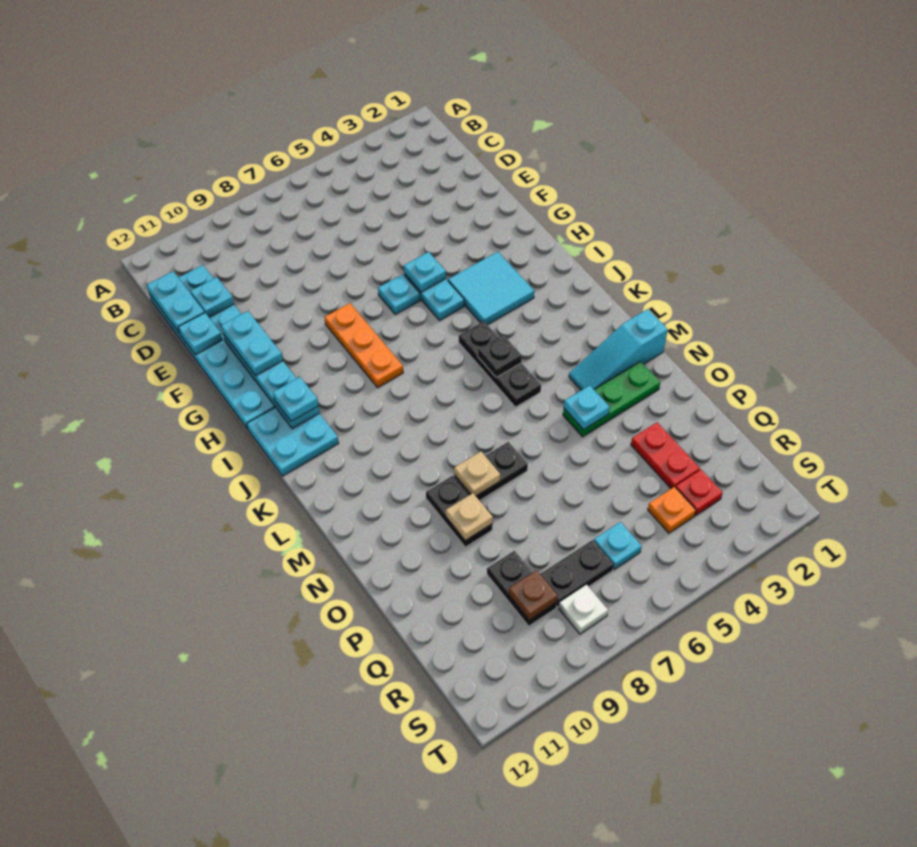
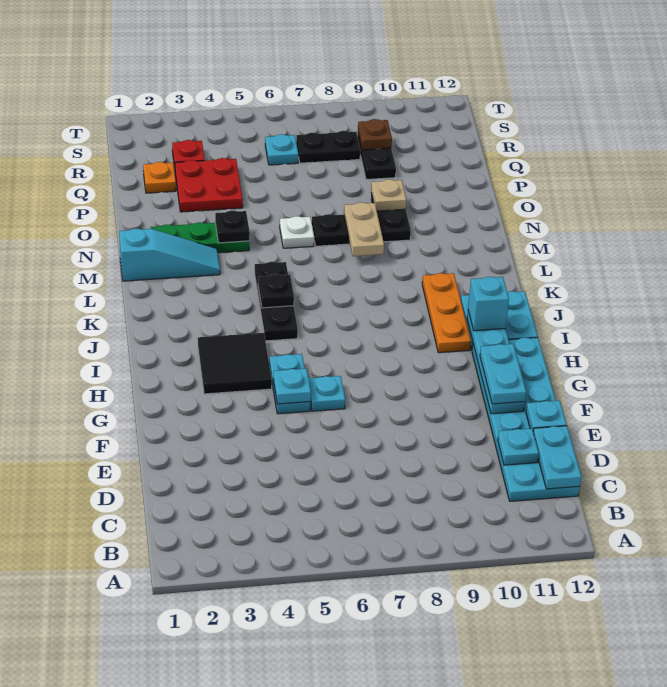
orange plate G8:I8 level 1 -> orange plate I10:K10 level 1
cyan tile H3:I4 level 1 -> black tile H3:I4 level 1
cyan plate I11 level 3 -> cyan brick I11 level 3
cyan plate N4 level 2 -> black plate N4 level 2
tan plate N8 level 2 -> tan plate M8:N8 level 2
red plate P3:Q3 level 1 -> red plate P3:Q4 level 1
orange plate R4 level 1 -> orange plate Q2 level 1
white plate S8 level 1 -> white plate N6 level 1

